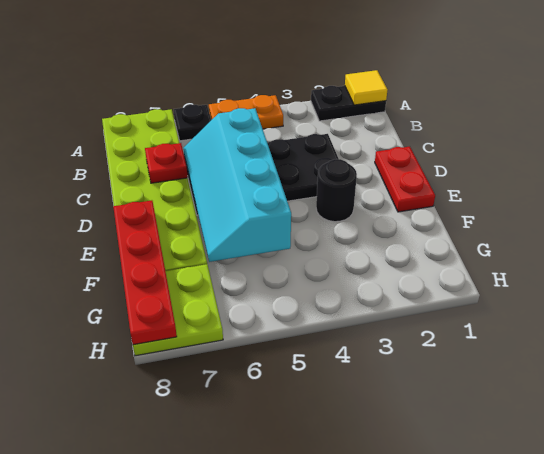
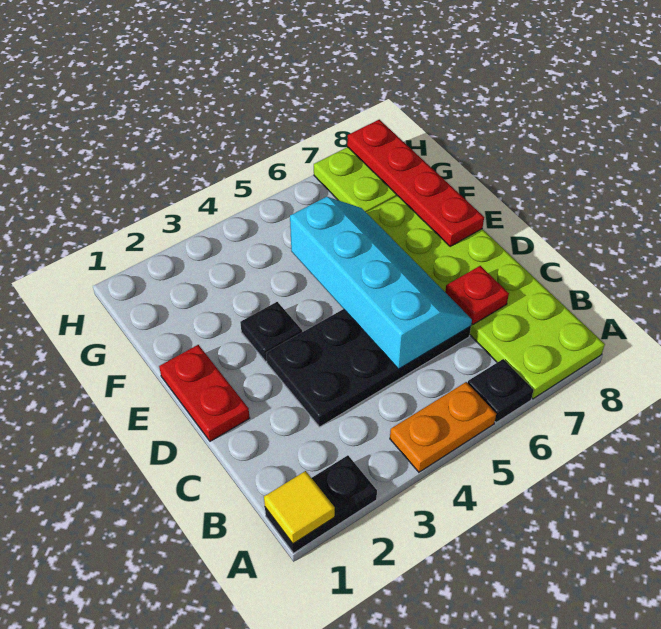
black round brick E3 level 1 -> black plate E3 level 1

